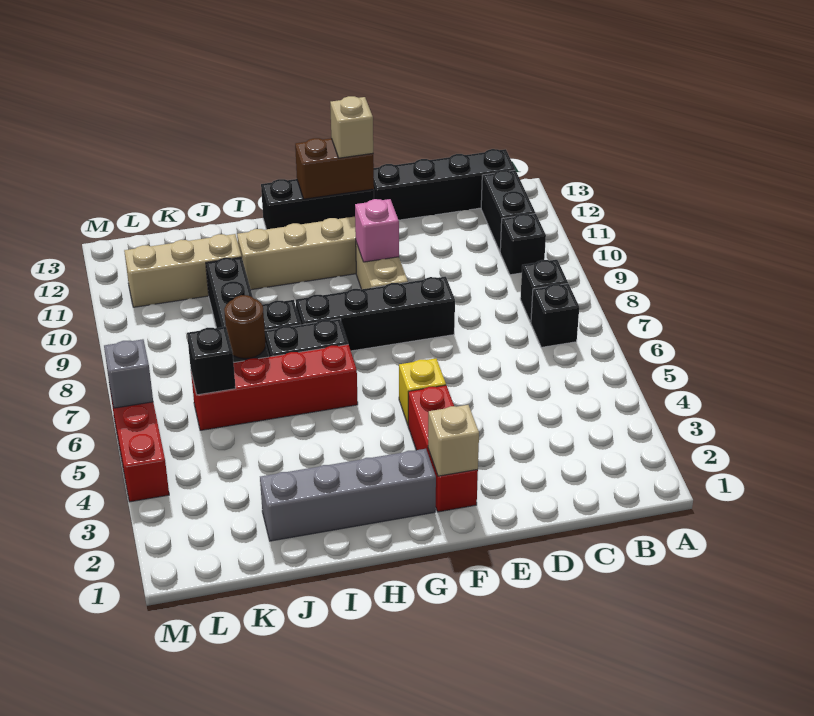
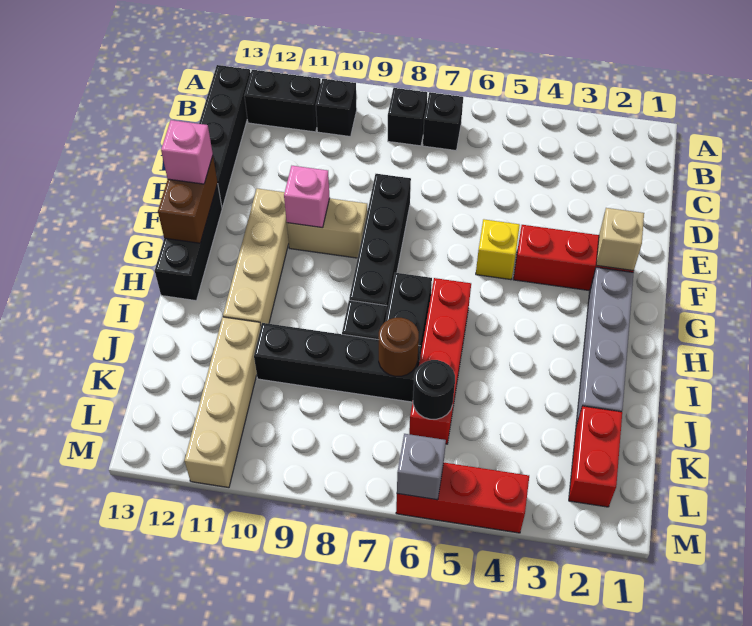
tan brick F13 level 3 -> pink brick F13 level 3
tan brick J11:L11 level 1 -> tan brick J11:M11 level 1
none -> red brick K2:L2 level 1
black brick K6 level 2 -> black round brick K6 level 2

